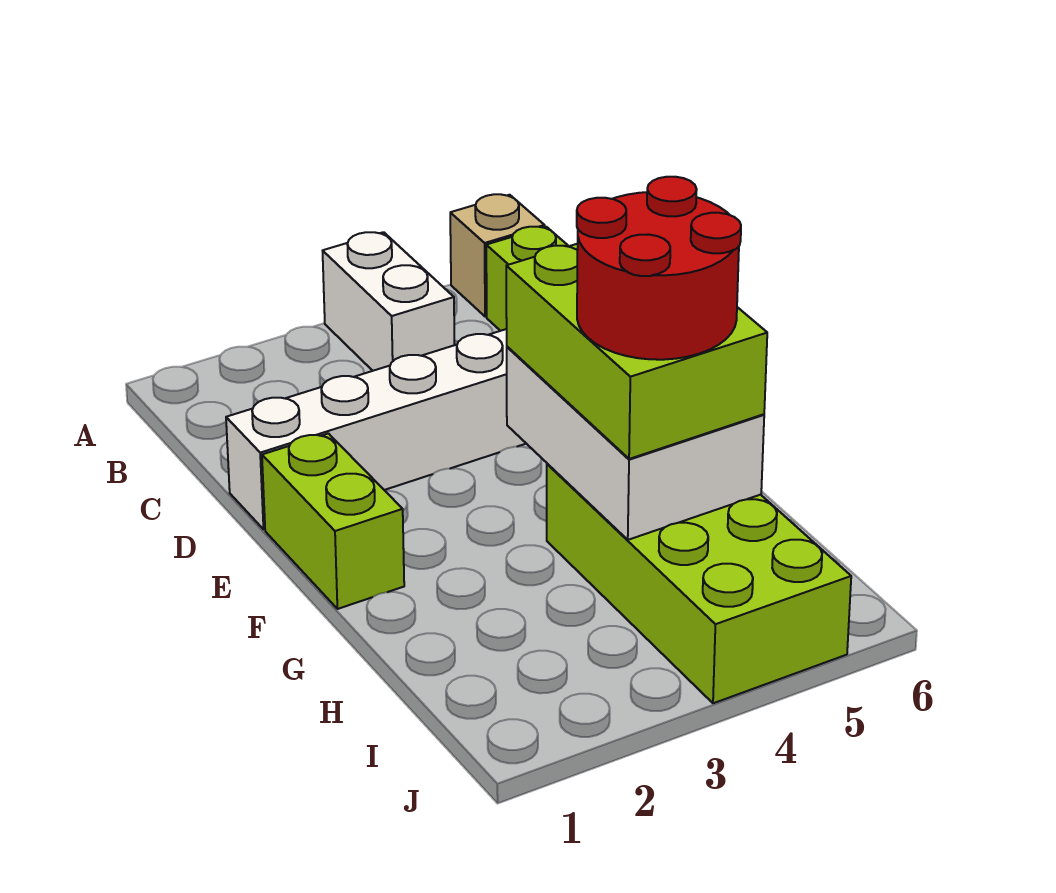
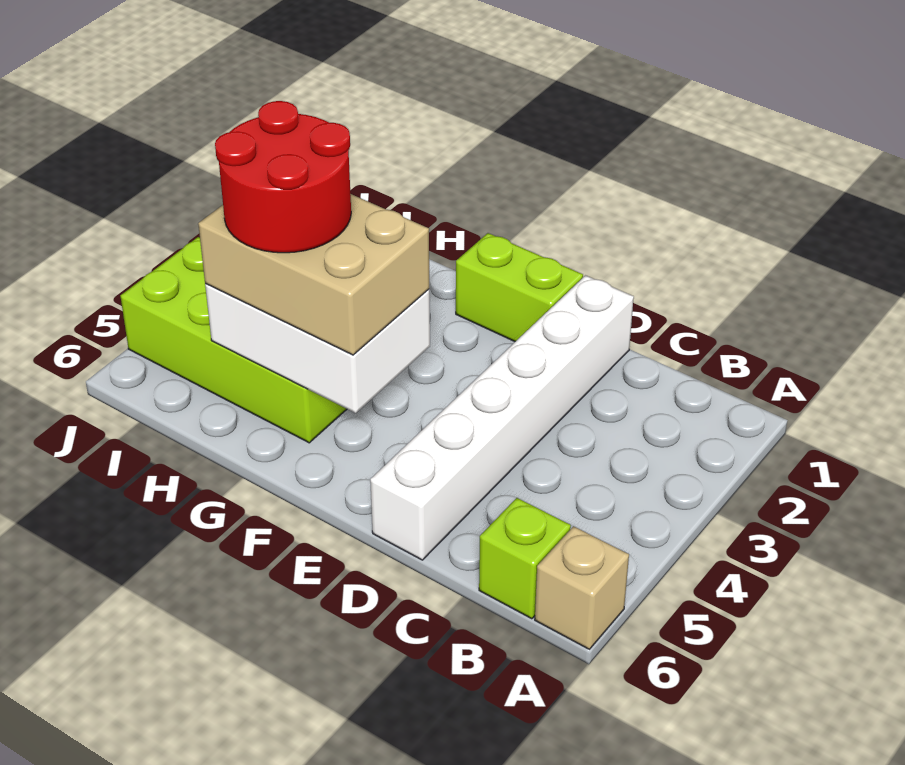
white brick A4:B4 level 1 -> none
lime brick F4:H5 level 3 -> tan brick F4:H5 level 3

